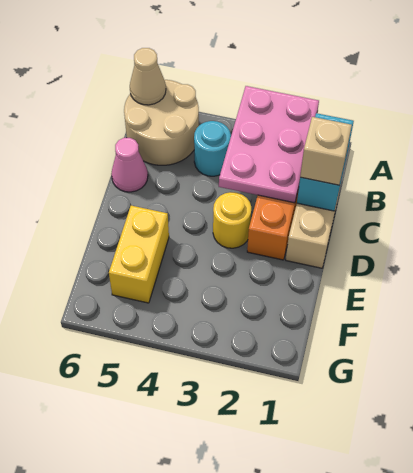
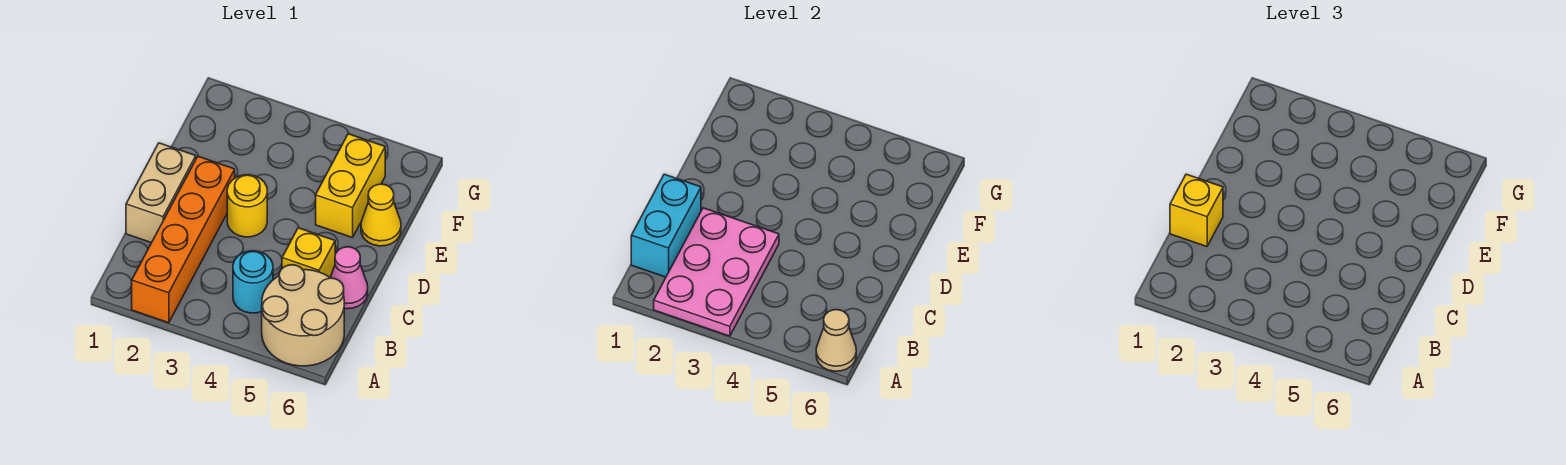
tan brick C1 level 3 -> yellow brick C1 level 3
none -> yellow brick C5 level 1
none -> yellow cone E6 level 1

